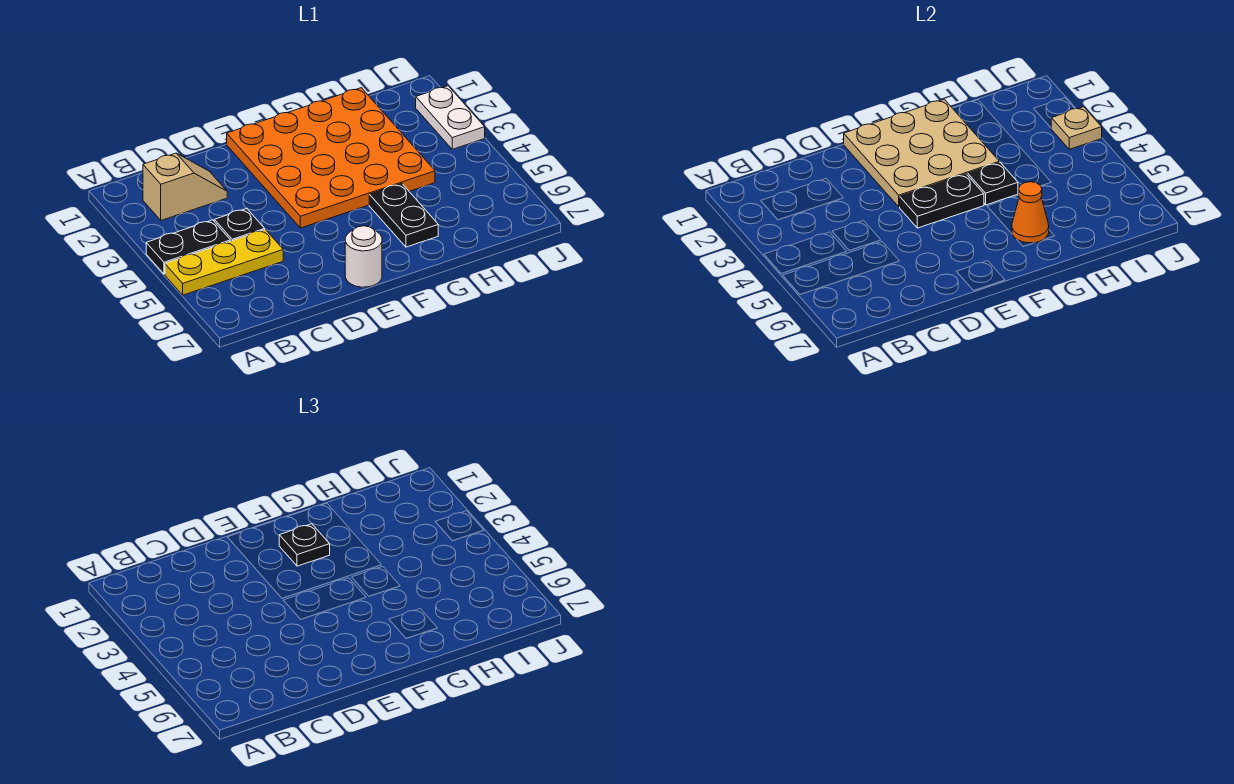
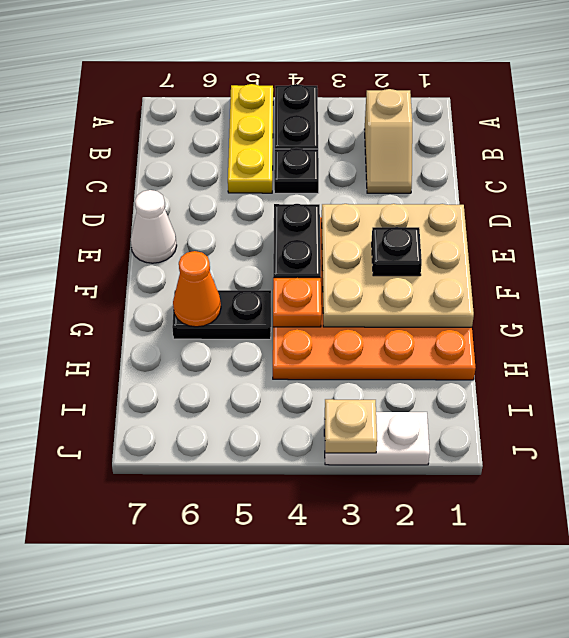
white round brick E7 level 1 -> white cone E7 level 1
black plate G4 level 2 -> orange plate G4 level 2

